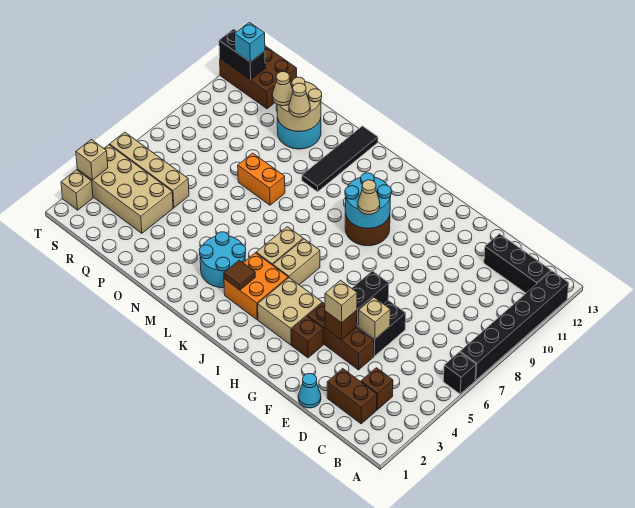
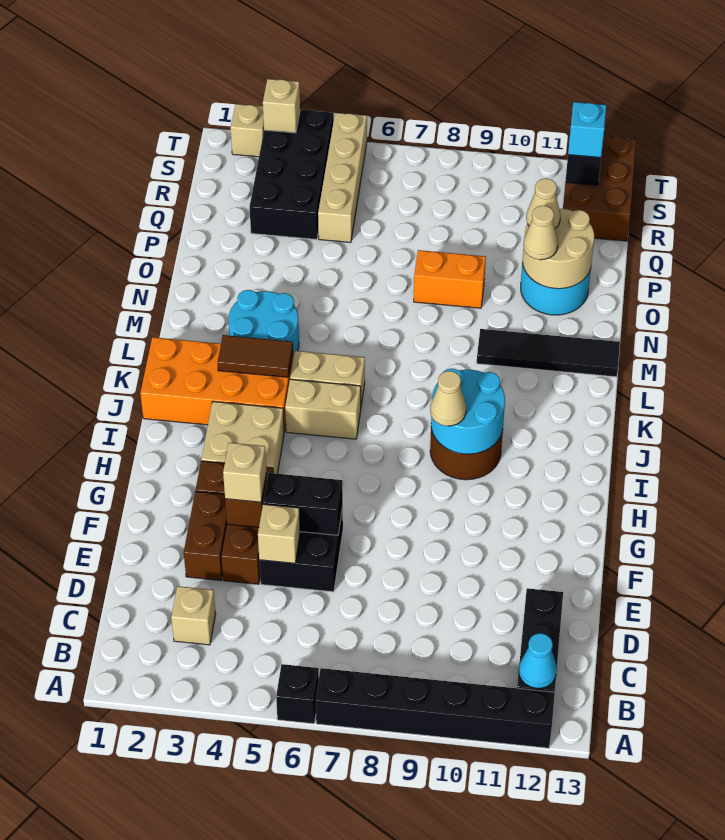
brown brick C2:D2 level 1 -> brown brick E3:F3 level 1
brown brick C3 level 1 -> tan brick C3 level 1
cyan cone E1 level 1 -> cyan cone B12 level 2
orange brick J3:K4 level 1 -> orange brick J1:K4 level 1
brown tile K3 level 2 -> brown tile K3:K4 level 2
orange brick N8:O8 level 1 -> orange brick O8:O9 level 1
tan brick Q3:T4 level 1 -> black brick Q3:T4 level 1

